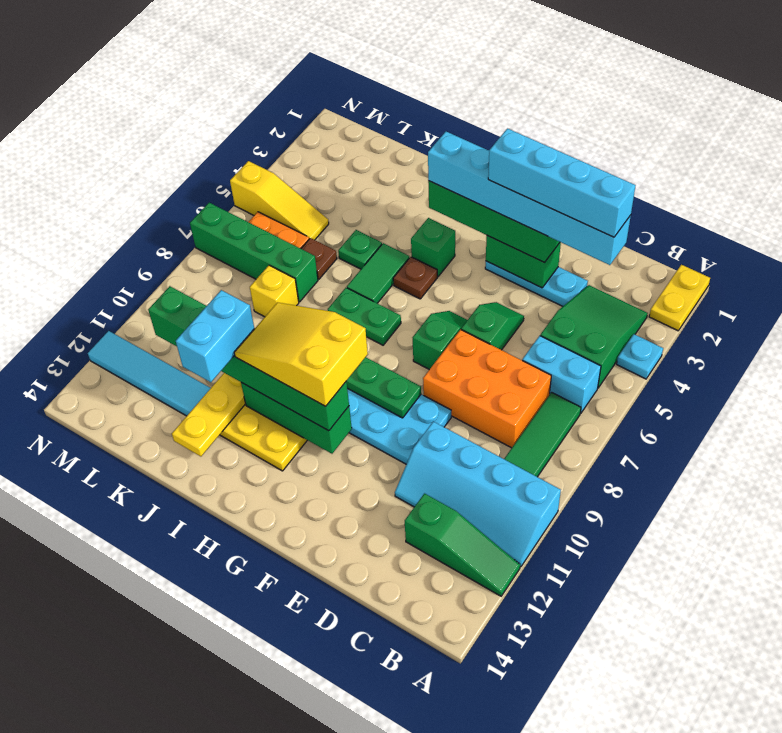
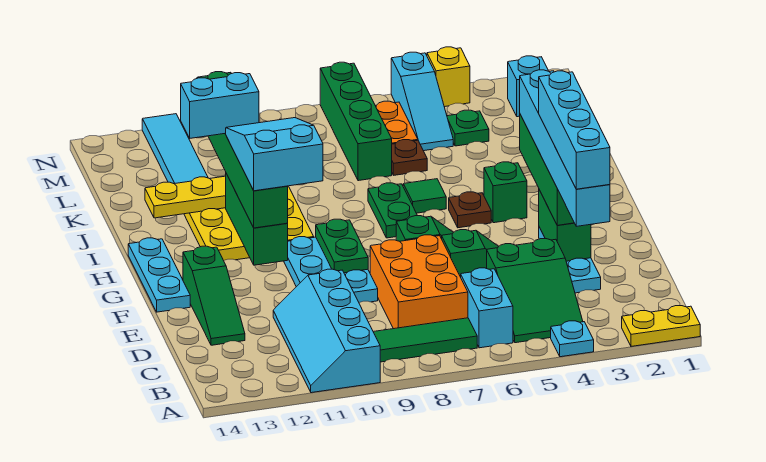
green slope A12:C12 level 1 top C -> green slope D13:F13 level 1 top F
green slope B3:C5 level 1 top 5 -> green slope B4:D5 level 1 top D
none -> cyan plate F14:H14 level 1
yellow slope G10:I11 level 4 top G -> cyan slope G10:I11 level 4 top G
green tile I5:I6 level 1 -> green tile I6 level 1
green plate J5 level 1 -> green plate L4 level 1
yellow brick K8 level 1 -> yellow brick N4 level 1
yellow slope L5:N5 level 1 top N -> cyan slope L5:N5 level 1 top N
none -> cyan brick M2 level 1

